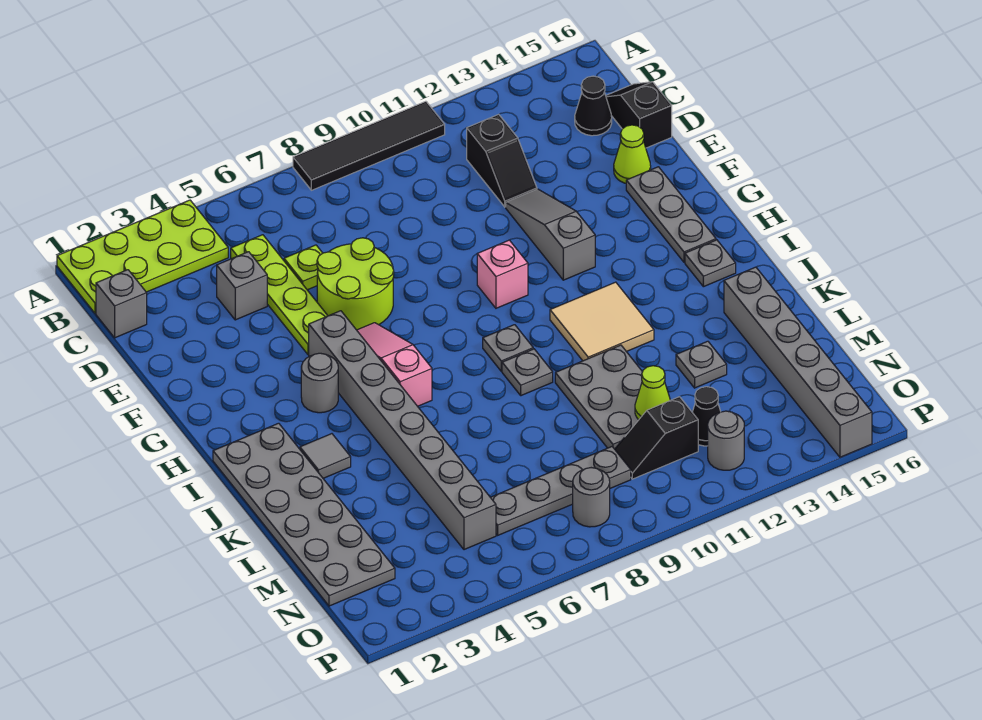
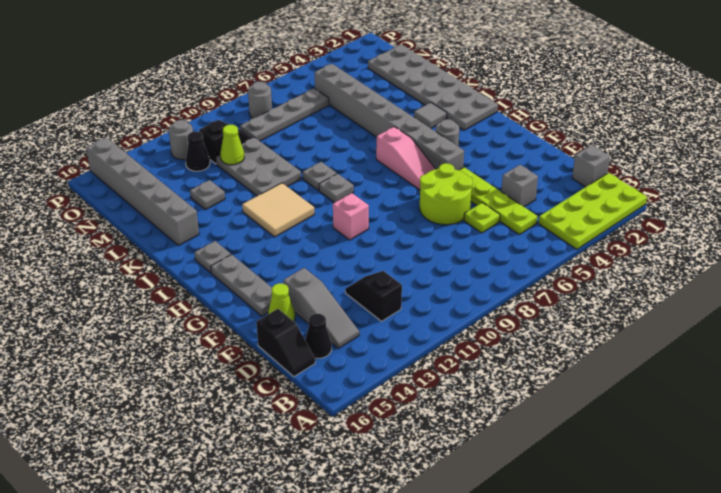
black tile A8:A11 level 1 -> none
grey slope E12:G12 level 1 top G -> grey slope C14:E14 level 1 top E

